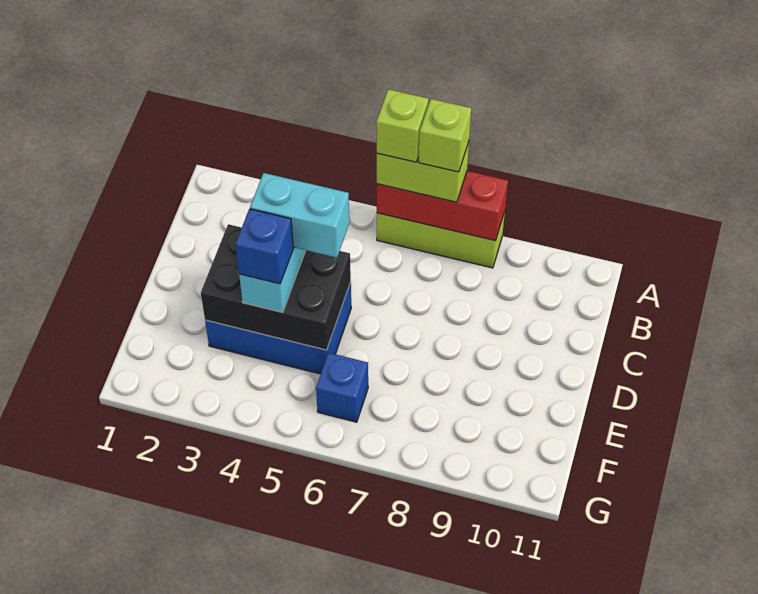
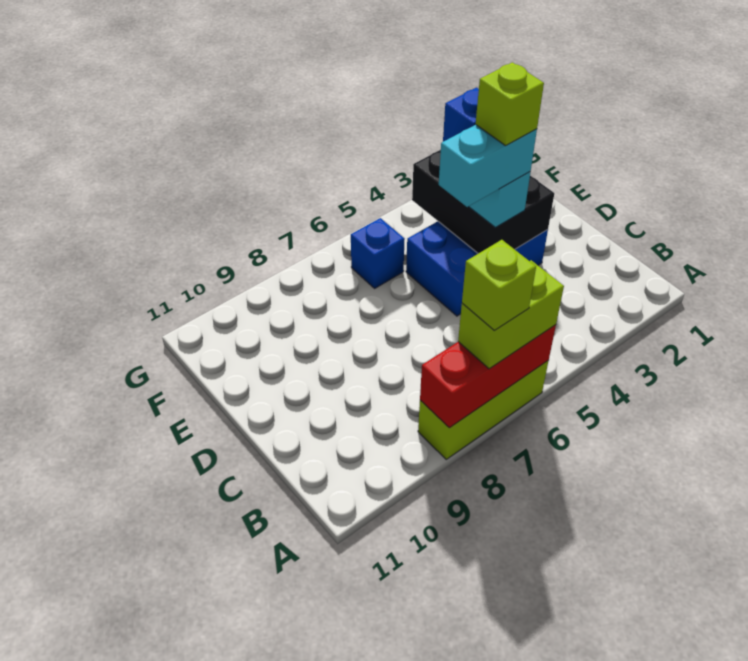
lime brick A6 level 4 -> lime brick D4 level 5
black brick D3:E5 level 2 -> black brick D3:F4 level 2

